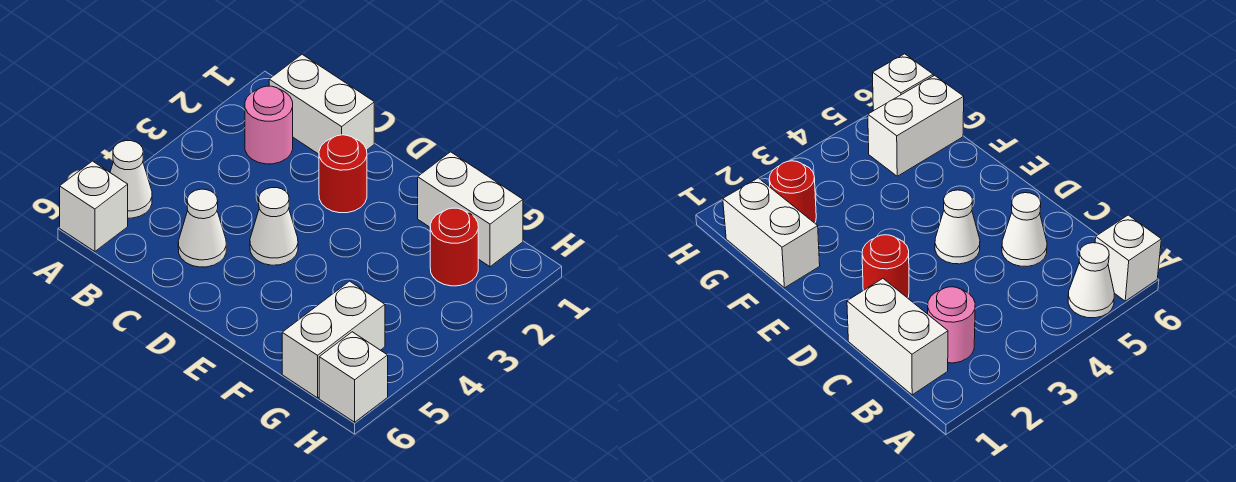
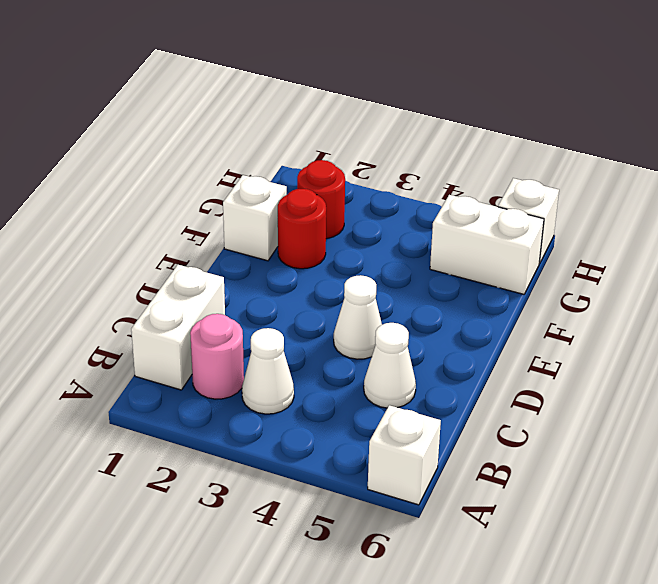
white cone A5 level 1 -> white cone B3 level 1
red round brick D2 level 1 -> red round brick F2 level 1
white brick F1:G1 level 1 -> white brick F1 level 1

